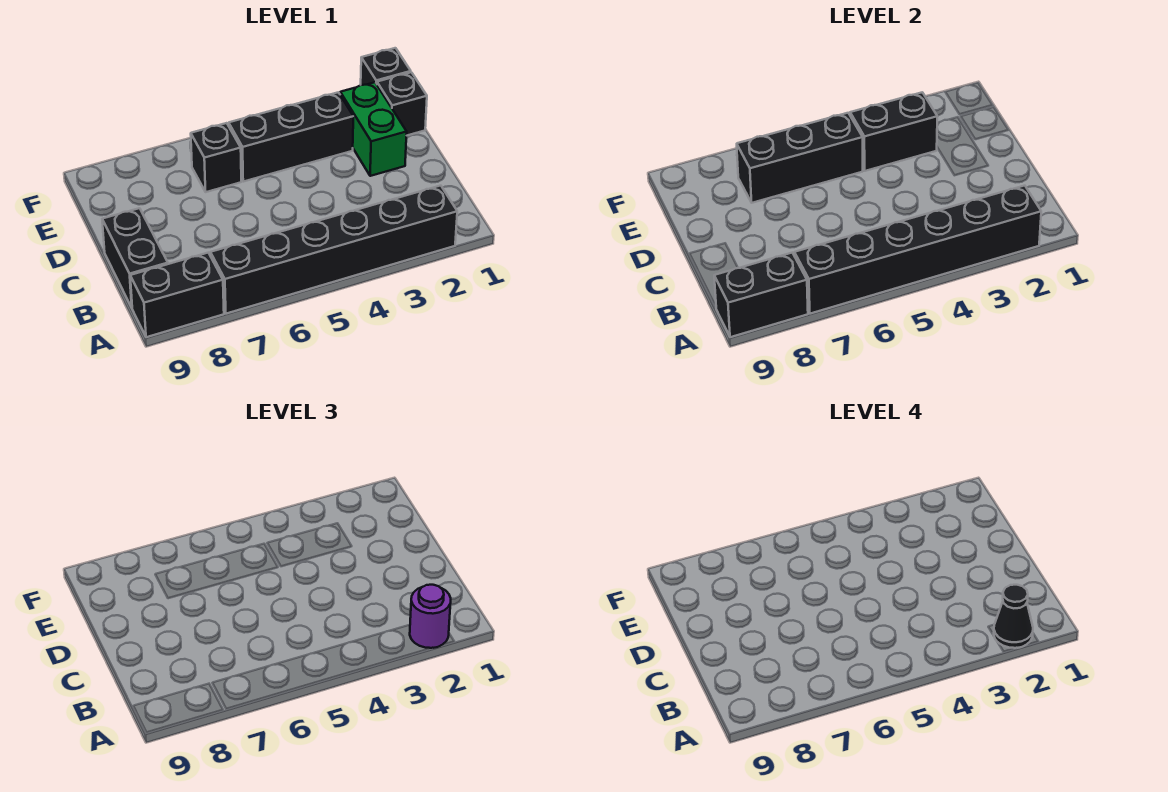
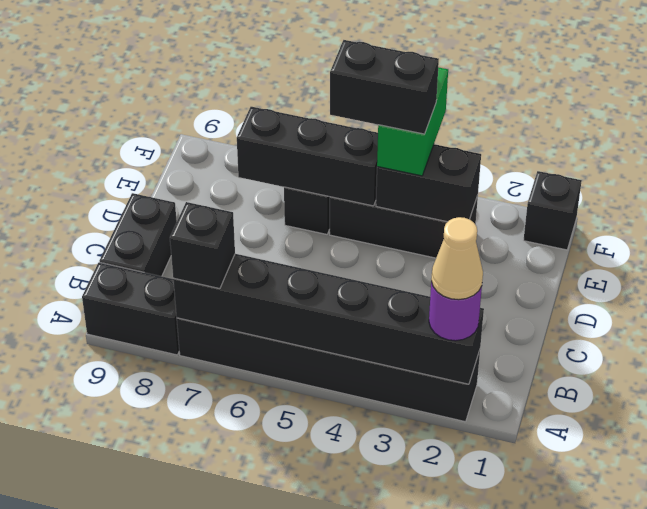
black cone A2 level 4 -> tan cone A2 level 4
black brick A8:A9 level 2 -> black brick E4:E5 level 4
green brick D2:E2 level 1 -> green brick E4:F4 level 3
black brick E1 level 1 -> black brick A7 level 3

